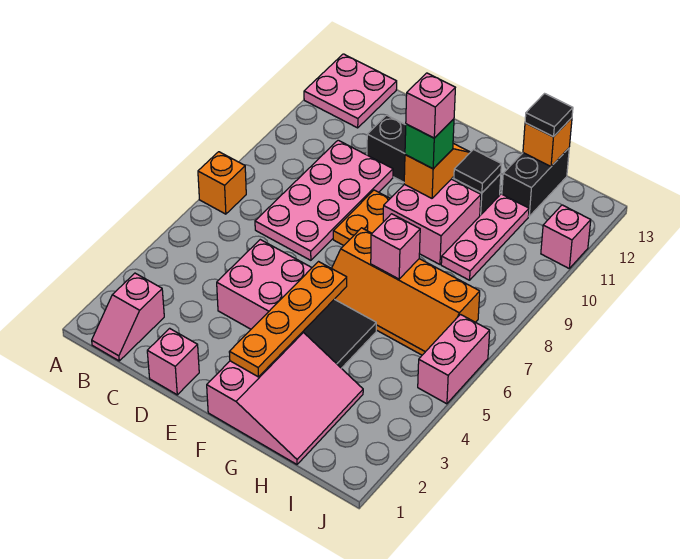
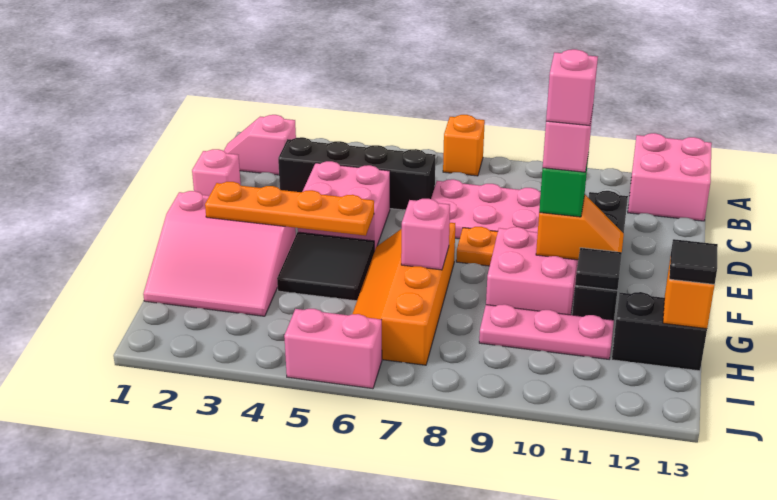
pink plate A12:B13 level 1 -> pink brick A12:B13 level 1
none -> black brick C3:C6 level 1
pink brick J11 level 1 -> pink brick F10 level 5

